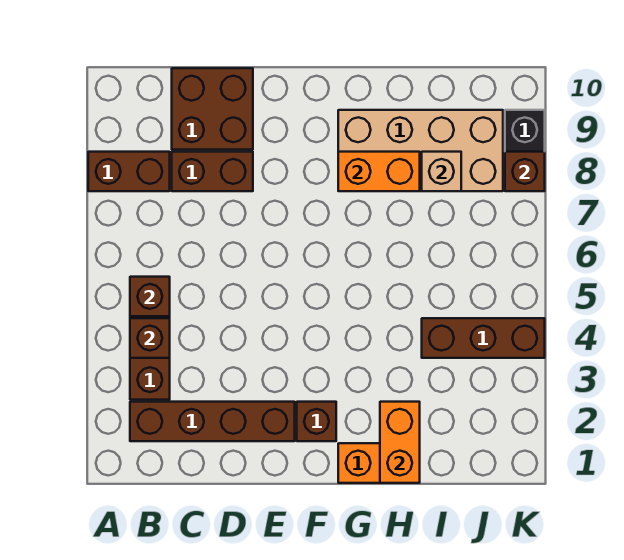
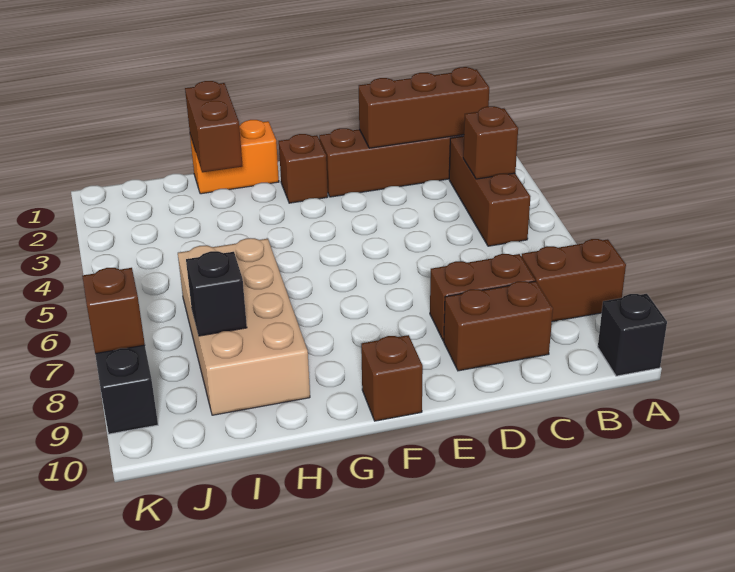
none -> black brick A10 level 1
brown brick B5 level 2 -> brown brick F10 level 1
brown brick C9:D10 level 1 -> brown brick C9:D9 level 1
tan brick G8:J9 level 1 -> tan brick H6:I9 level 1
orange brick G8:H8 level 2 -> none
orange brick H1:H2 level 2 -> brown brick H1:H2 level 2
brown brick I4:K4 level 1 -> brown brick B2:D2 level 2
tan brick I8 level 2 -> black brick I8 level 2

